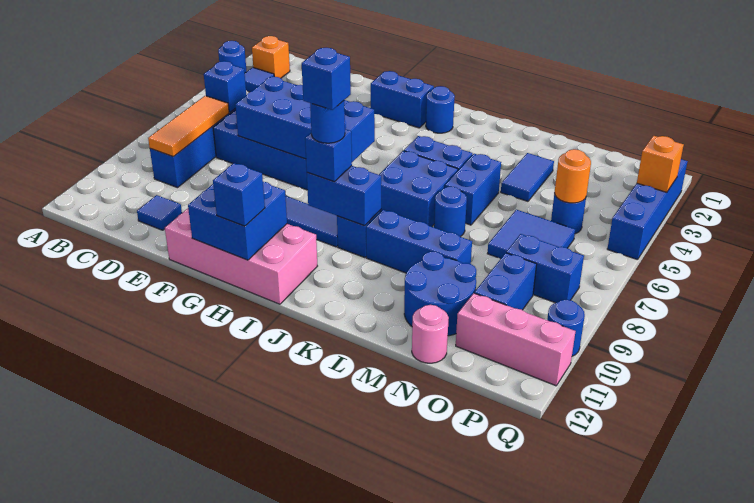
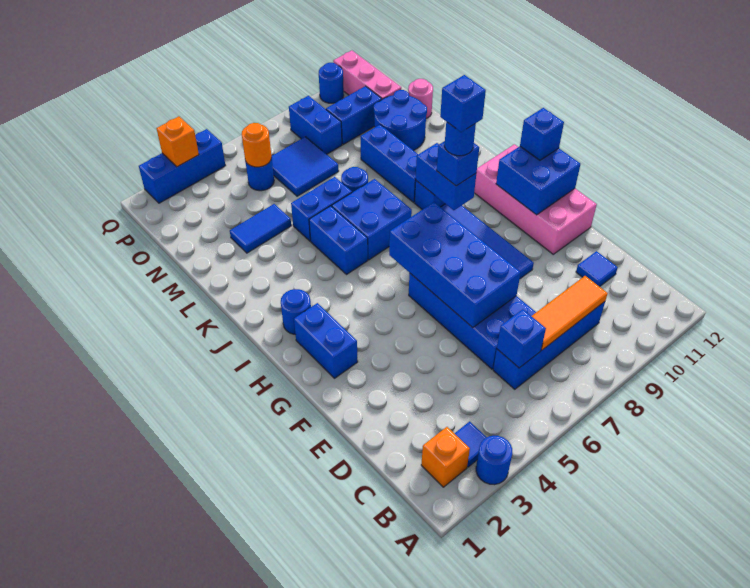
blue brick Q2:Q5 level 1 -> blue brick Q2:Q4 level 1

